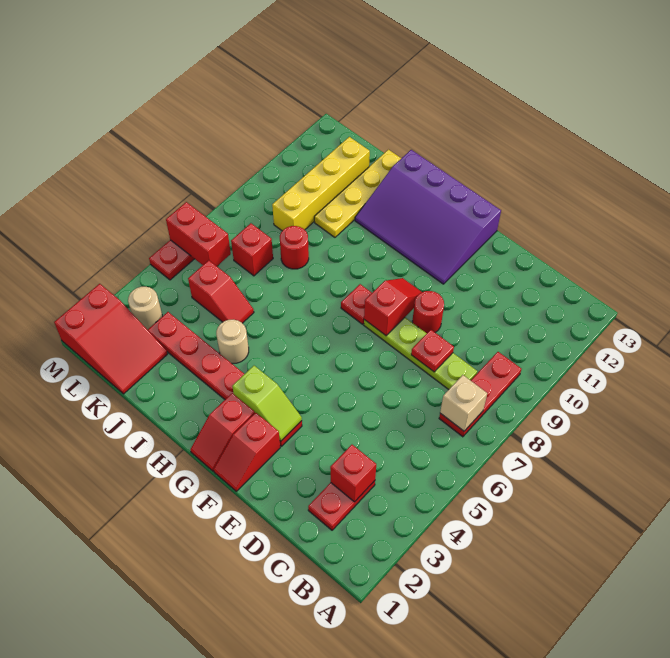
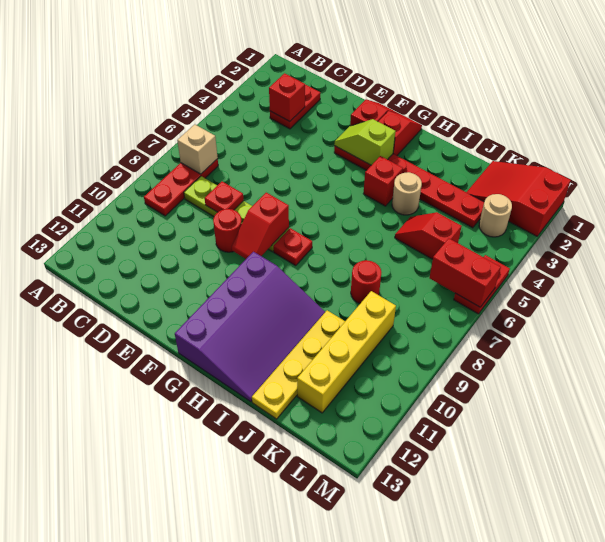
purple slope F11:I13 level 1 top 13 -> purple slope G10:I13 level 1 top G
red brick K7 level 1 -> red brick H4 level 1

